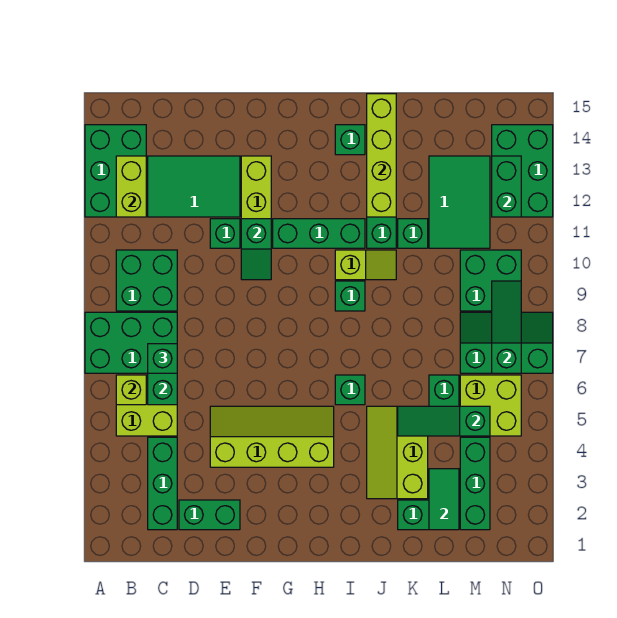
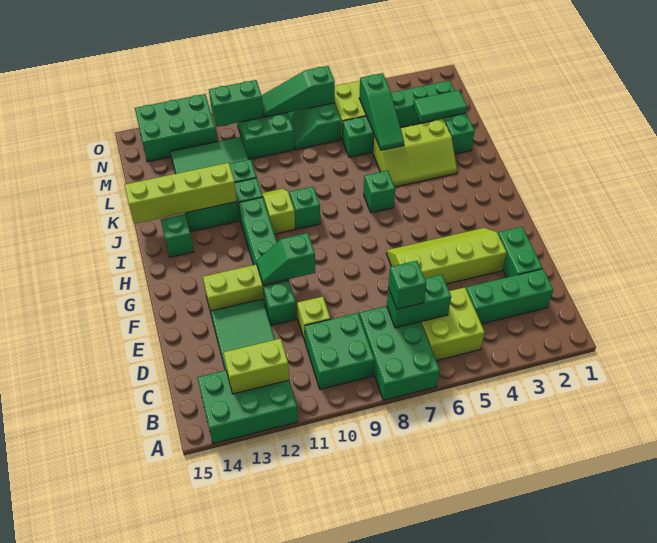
lime brick B6 level 2 -> lime brick D10 level 1
lime slope E4:H5 level 1 top 4 -> lime slope E3:F6 level 1 top E
green slope F10:F11 level 2 top 11 -> green slope F10:F11 level 2 top 10
green brick N12:N13 level 2 -> green brick N10:N11 level 2

